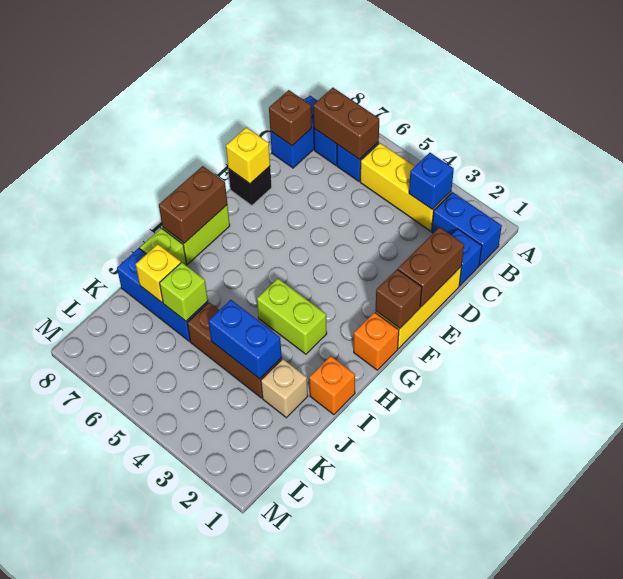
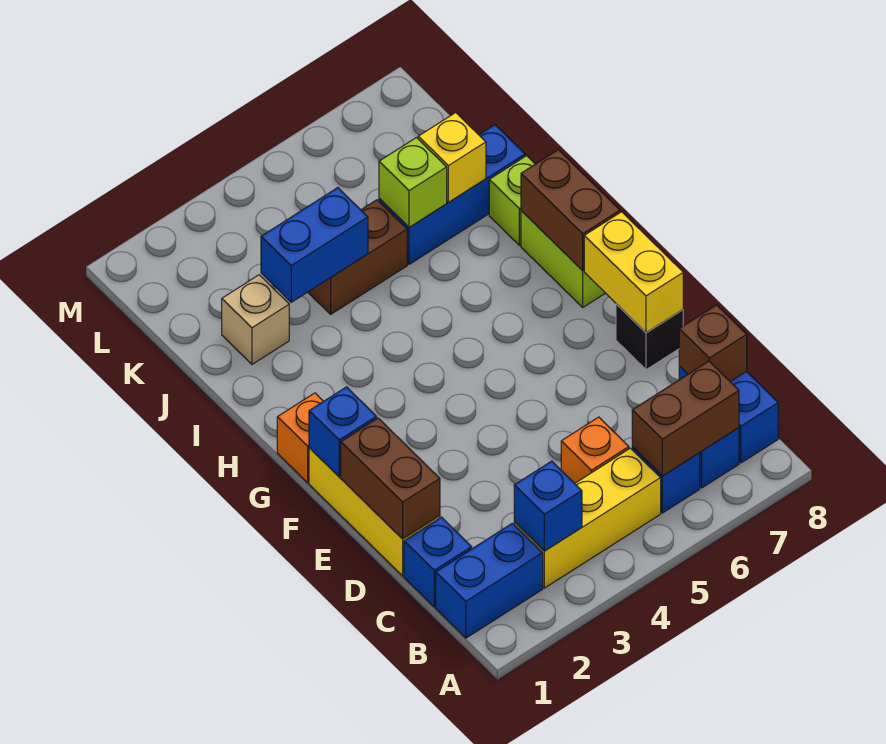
yellow brick E8 level 2 -> yellow brick E8:F8 level 2
brown brick F1 level 2 -> blue brick F1 level 2
lime brick H3:H4 level 1 -> none
orange brick I1 level 1 -> orange brick C5 level 1
brown brick J3:J5 level 1 -> brown brick J4:J5 level 1

